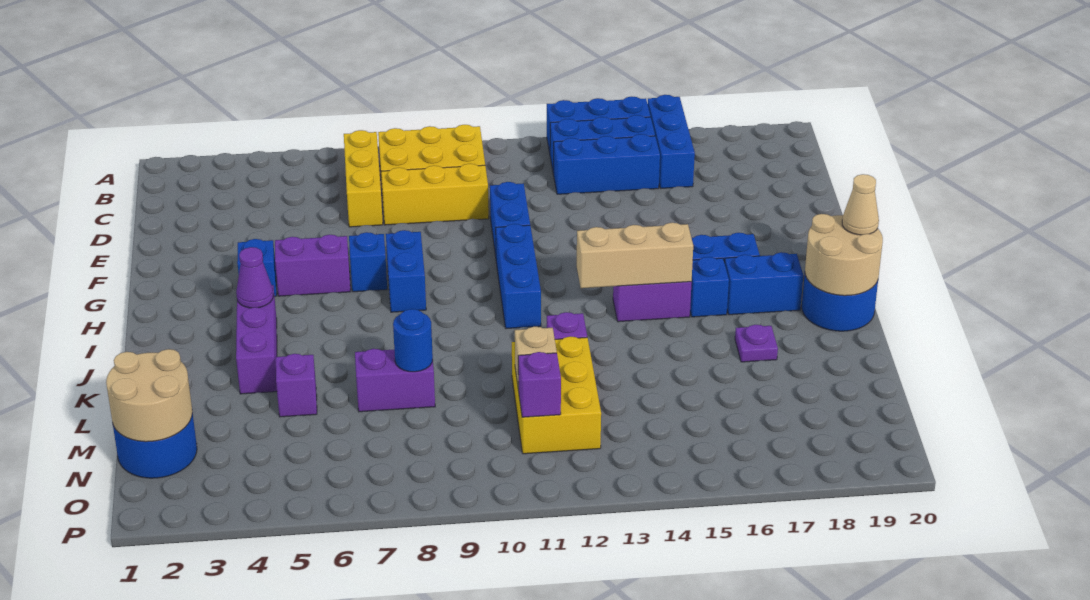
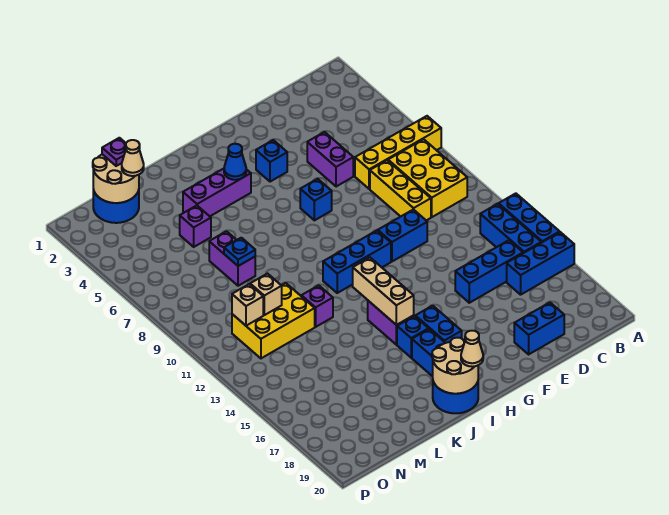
yellow brick B7:D7 level 1 -> yellow brick A7:D7 level 1
blue brick C13:C15 level 1 -> blue brick C15:E15 level 1
purple brick G5:G6 level 1 -> purple brick E5:E6 level 1
blue brick G8:H8 level 1 -> blue brick D19:E19 level 1
purple cone I4 level 2 -> blue cone I4 level 2
purple plate K17 level 1 -> purple plate M1 level 3
blue round brick L8 level 2 -> blue plate L8 level 2
none -> tan cone M2 level 3
purple brick N11 level 2 -> tan brick N11 level 2

